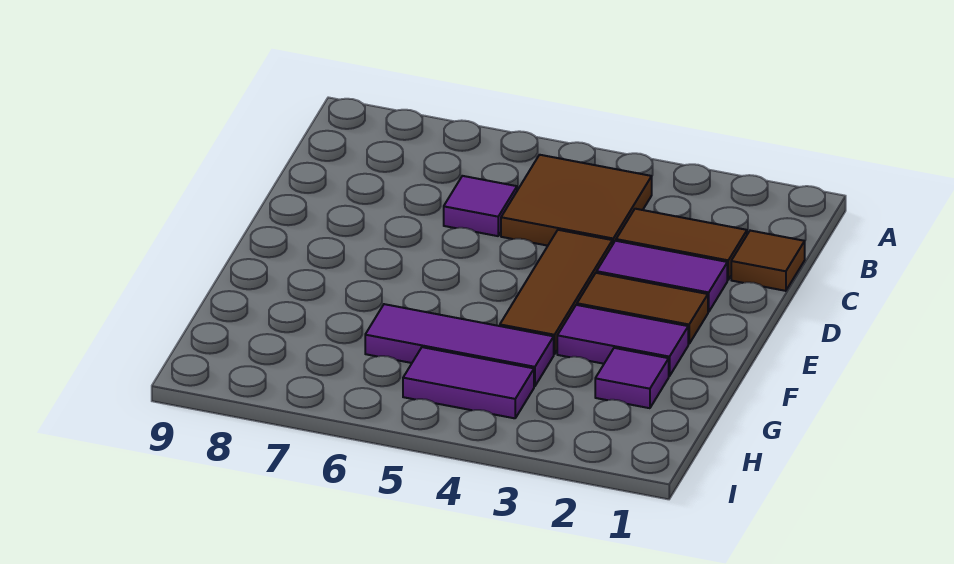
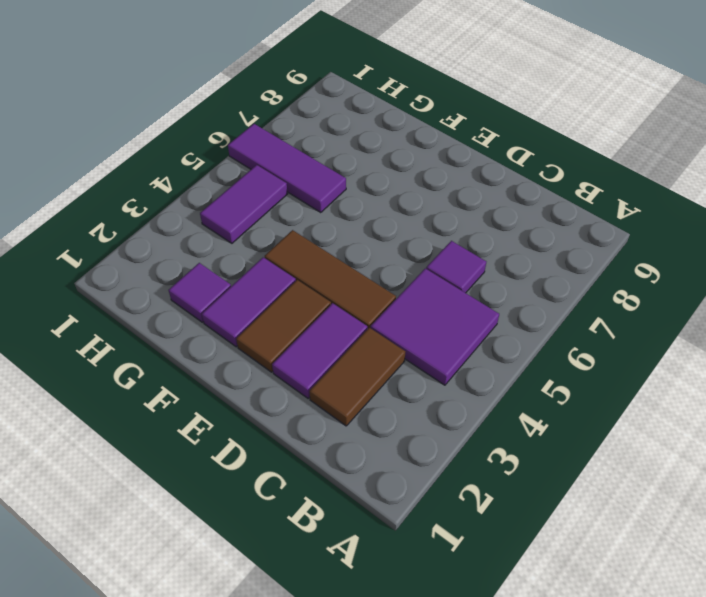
brown tile B4:C5 level 1 -> purple tile B4:C5 level 1
brown tile C1 level 1 -> none
purple tile G4:G6 level 1 -> purple tile G6:I6 level 1

